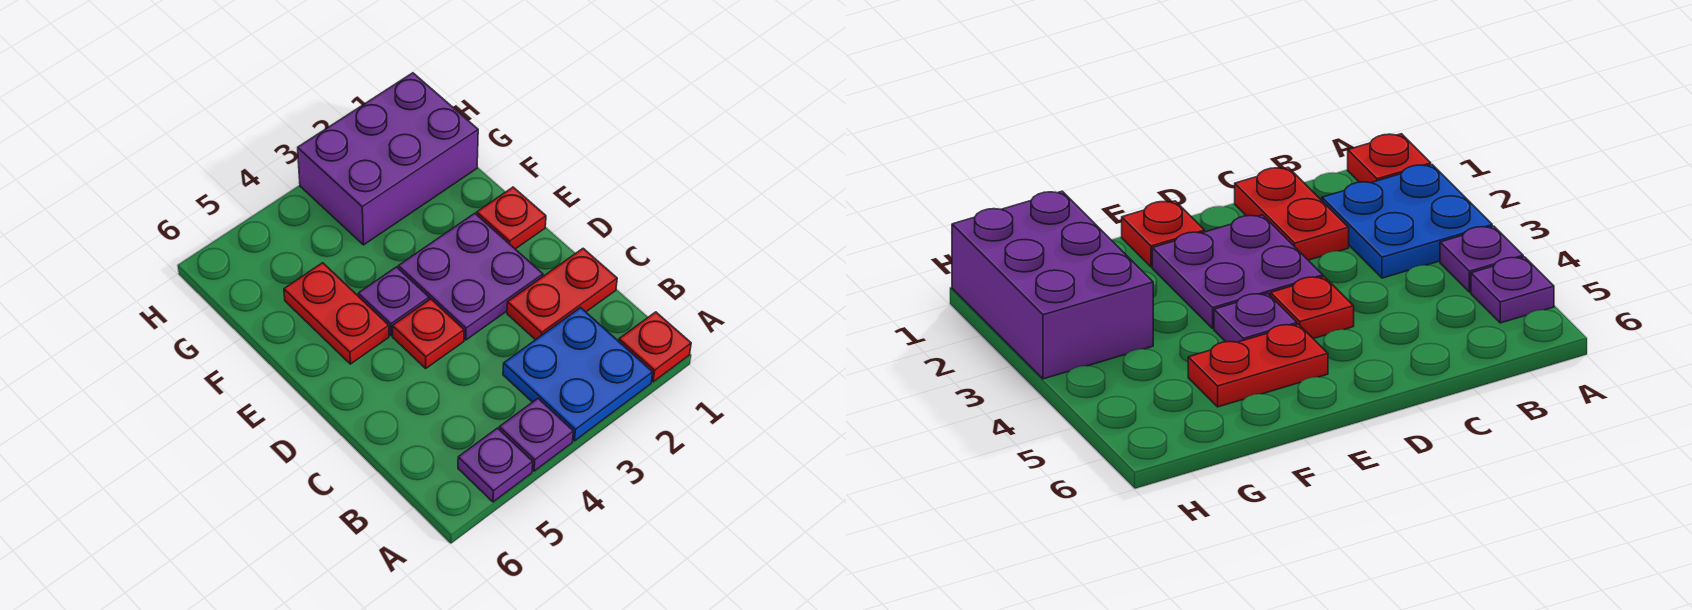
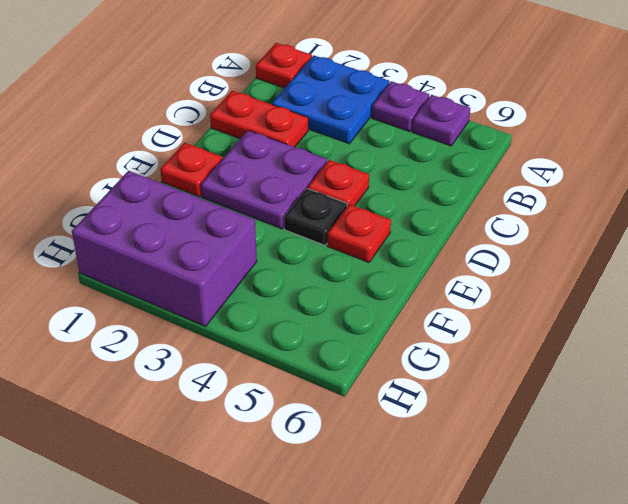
purple plate E4 level 1 -> black plate E4 level 1
red plate E5:F5 level 1 -> red plate E5 level 1

